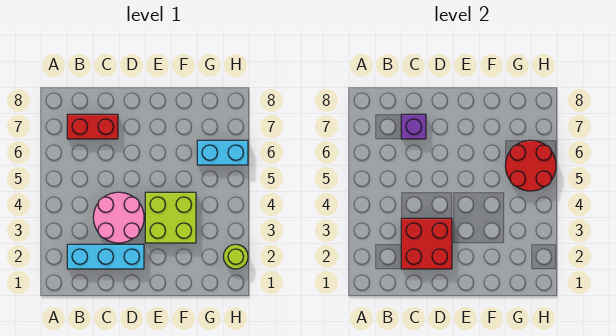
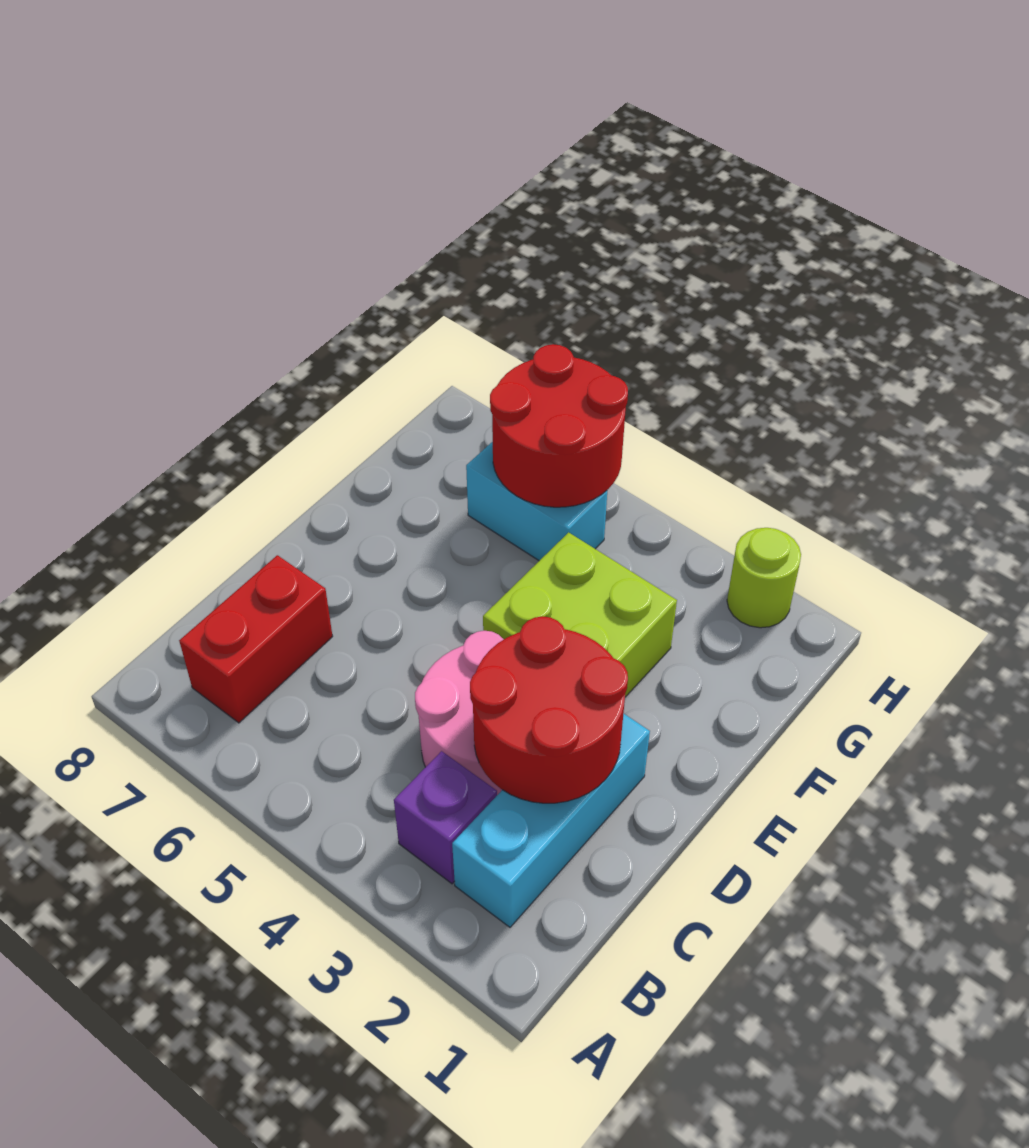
red brick C2:D3 level 2 -> red round brick C2:D3 level 2
purple brick C7 level 2 -> purple brick B3 level 1
cyan brick G6:H6 level 1 -> cyan brick G5:G6 level 1

